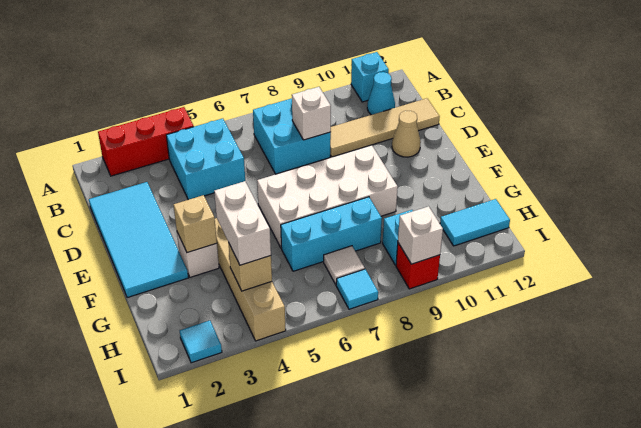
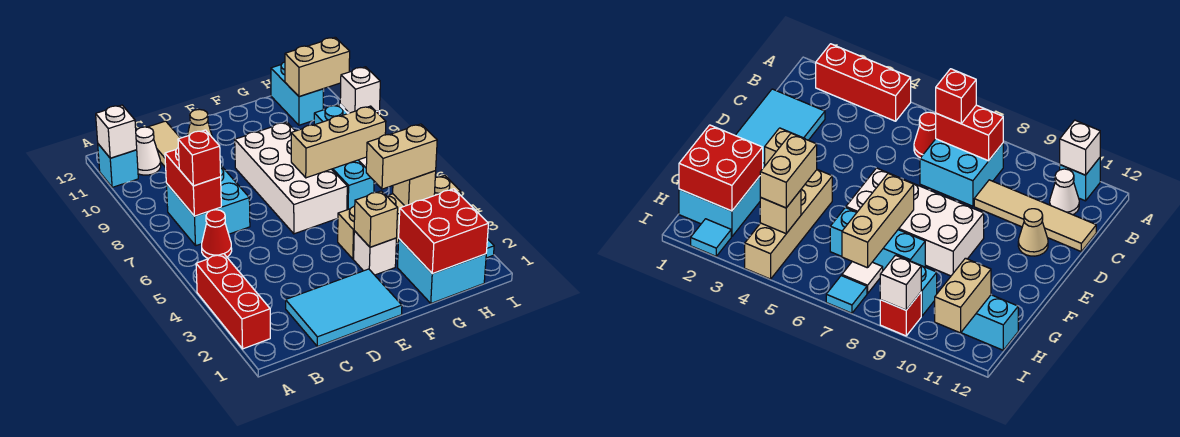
cyan brick B4:C5 level 1 -> cyan brick G1:H2 level 1
none -> red cone B6 level 1
none -> red brick B7:B8 level 2
none -> red brick B7 level 3
cyan cone B11 level 1 -> white cone B11 level 1
cyan tile C1:F2 level 1 -> cyan tile C1:E2 level 1
white brick C8 level 2 -> white brick A11 level 2
none -> tan brick F7:H7 level 2
none -> red brick G1:H2 level 2
white brick G4:H4 level 3 -> tan brick G4:H4 level 3
cyan tile H11:H12 level 1 -> cyan brick H11:H12 level 1
none -> tan brick H11:I11 level 2

